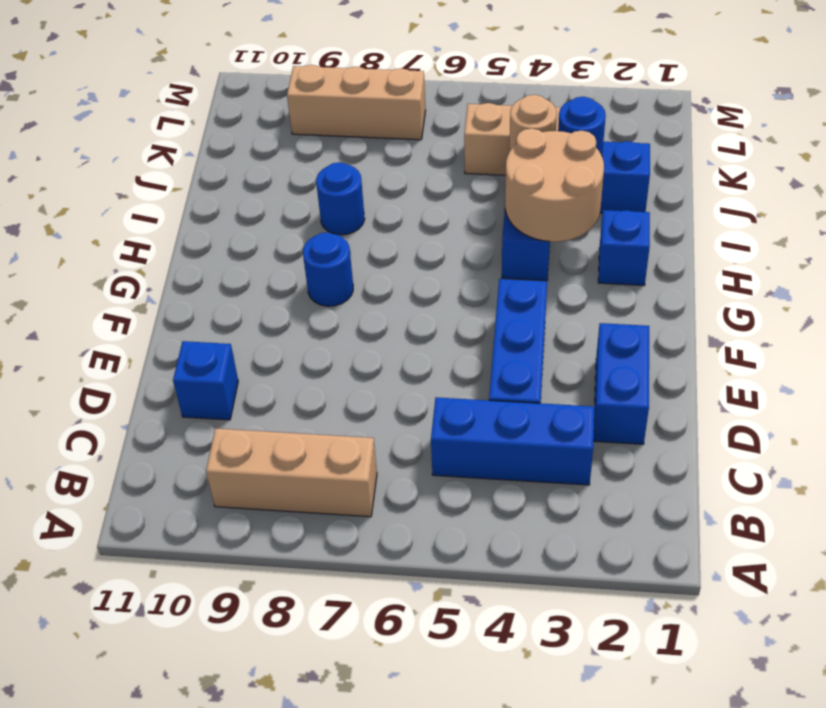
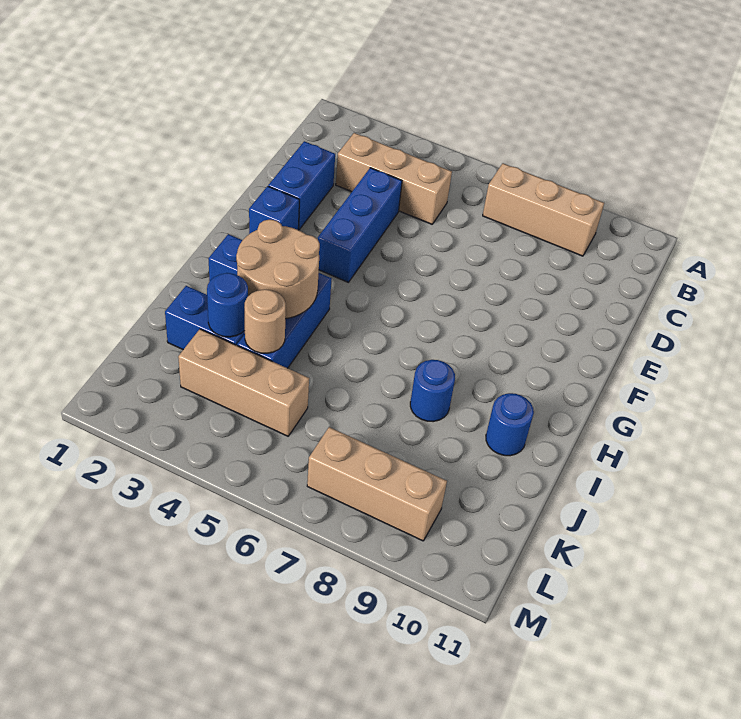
blue brick C3:C5 level 1 -> tan brick C3:C5 level 1
blue brick D10 level 1 -> blue brick F2 level 1
blue round brick G8 level 1 -> blue round brick I10 level 1

